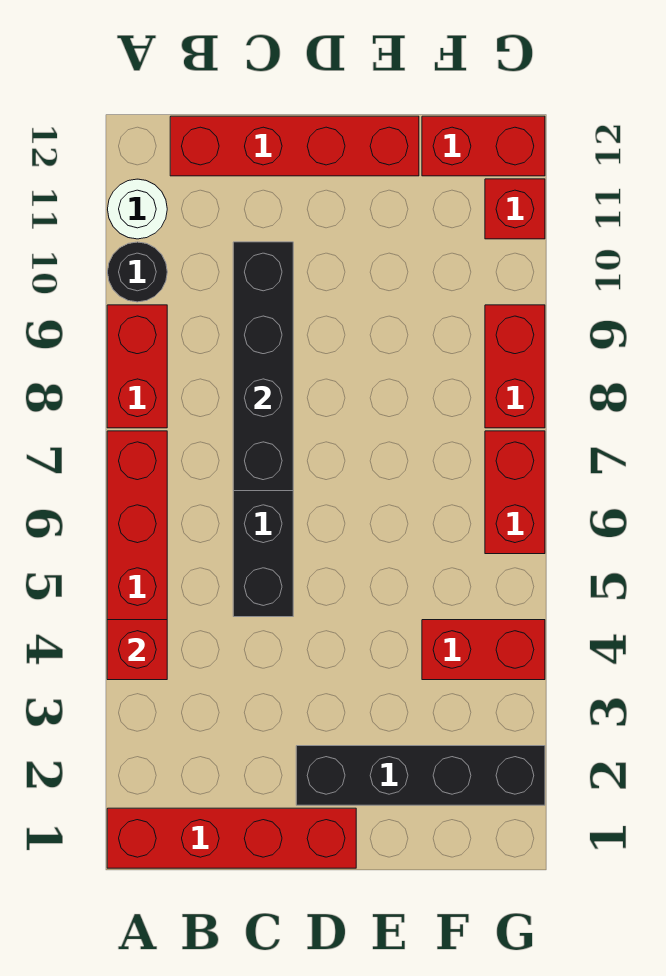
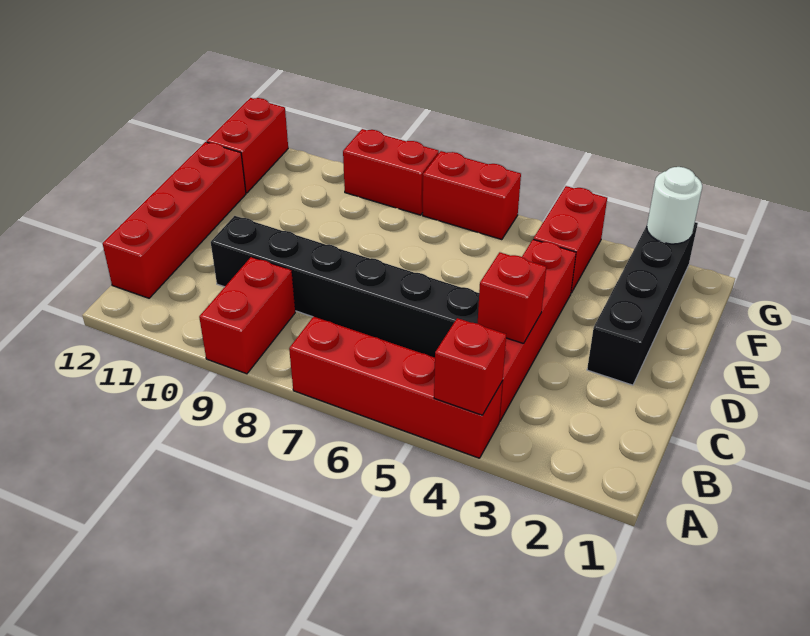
red brick A1:D1 level 1 -> red brick B4:E4 level 1
red brick A8:A9 level 1 -> red brick A9:B9 level 1
black round brick A10 level 1 -> none
white round brick A11 level 1 -> white round brick G2 level 2
black brick C7:C10 level 2 -> none
red brick G11 level 1 -> red brick C4 level 2

